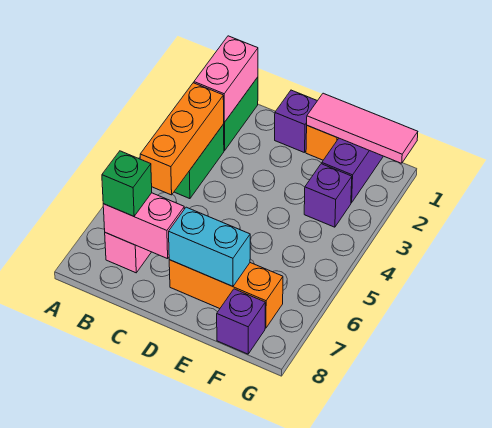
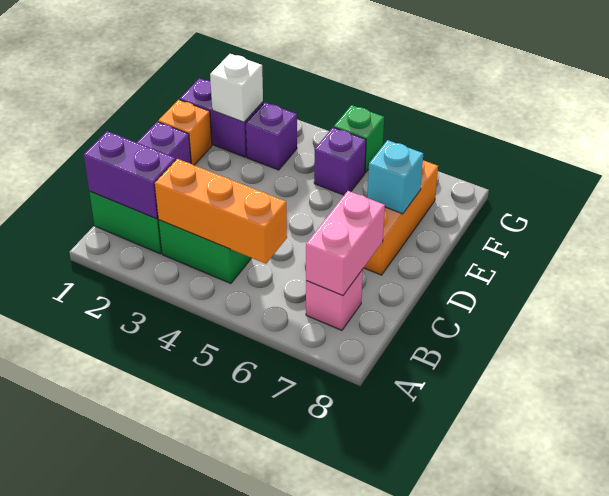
pink brick B1:B2 level 2 -> purple brick B1:B2 level 2
green brick B7 level 3 -> green brick G5 level 1
cyan brick D7:E7 level 2 -> cyan brick E7 level 2
pink tile E1:G1 level 2 -> none
none -> white brick F2 level 2
purple brick F8 level 1 -> purple brick F5 level 1

